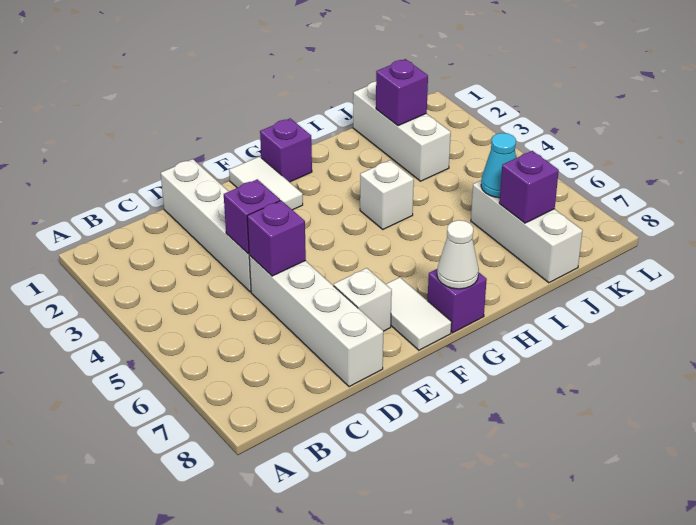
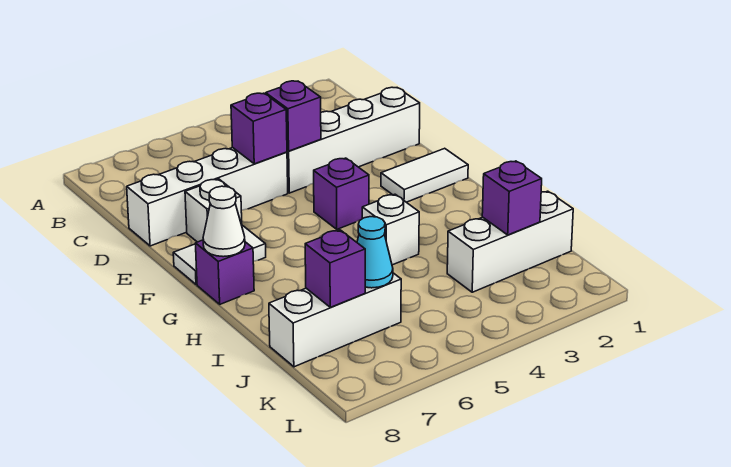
purple brick G1 level 1 -> purple brick F4 level 1

